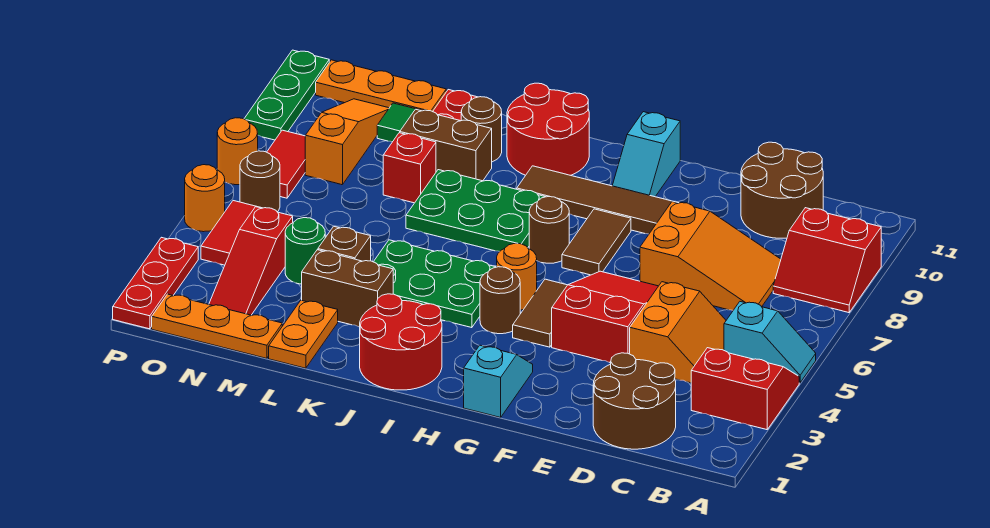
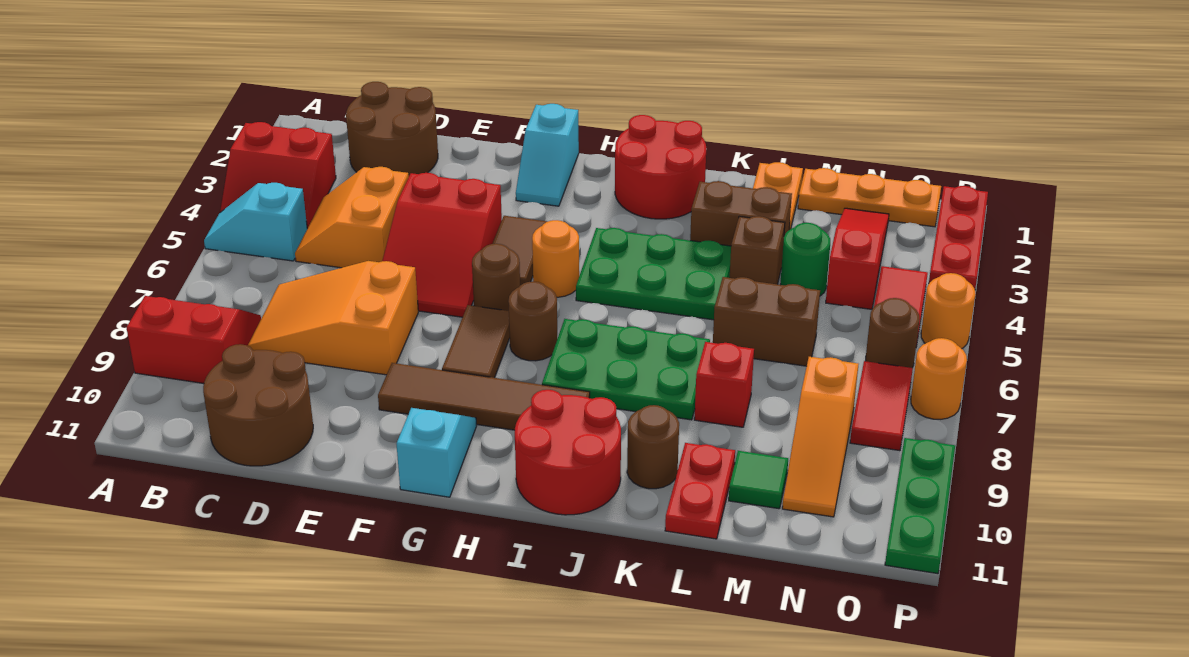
brown round brick H4 level 1 -> brown round brick G6 level 1
brown brick K9:L9 level 1 -> brown brick L6:M6 level 1
orange plate M11:O11 level 1 -> none

